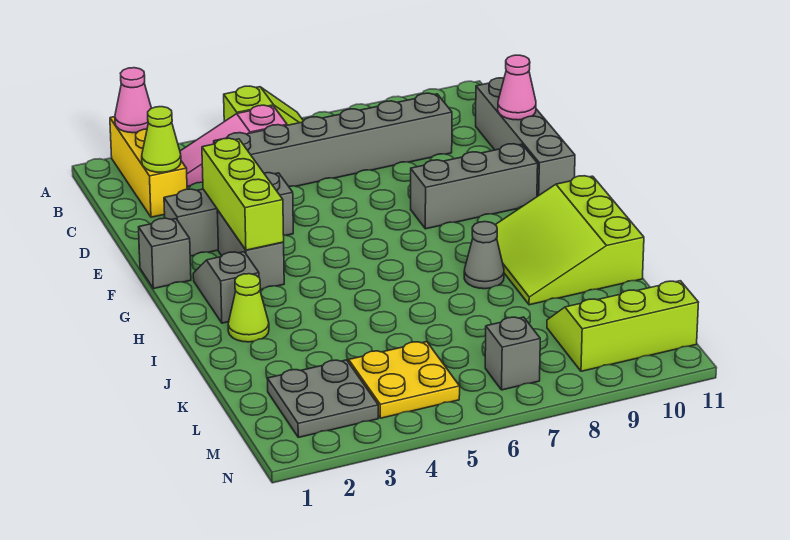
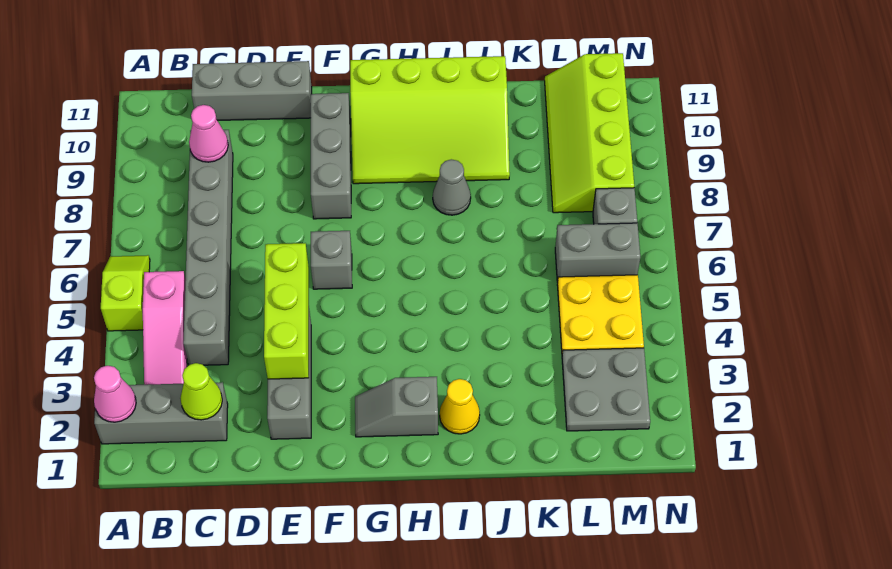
yellow brick A2:C2 level 1 -> grey brick A2:C2 level 1
grey brick C11:F11 level 1 -> grey brick C11:E11 level 1
pink cone D11 level 2 -> pink cone C9 level 2
lime brick E3:G3 level 2 -> lime brick E3:E5 level 2
grey brick F1 level 1 -> grey brick F6 level 1
grey brick F3:G3 level 1 -> grey brick L6:M6 level 1
lime slope H9:J11 level 1 top 11 -> lime slope G9:J11 level 1 top 11
lime cone I2 level 1 -> yellow cone I2 level 1
lime slope L9:M11 level 1 top M -> lime slope L8:M11 level 1 top M

